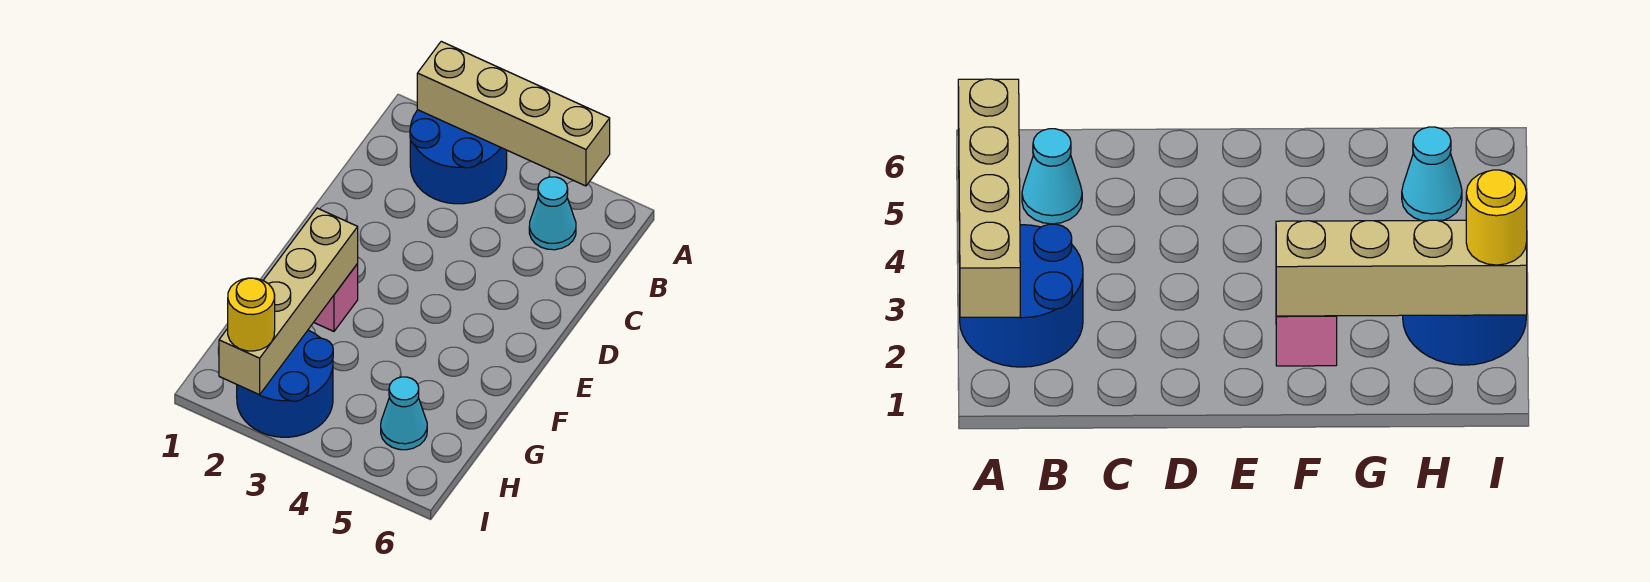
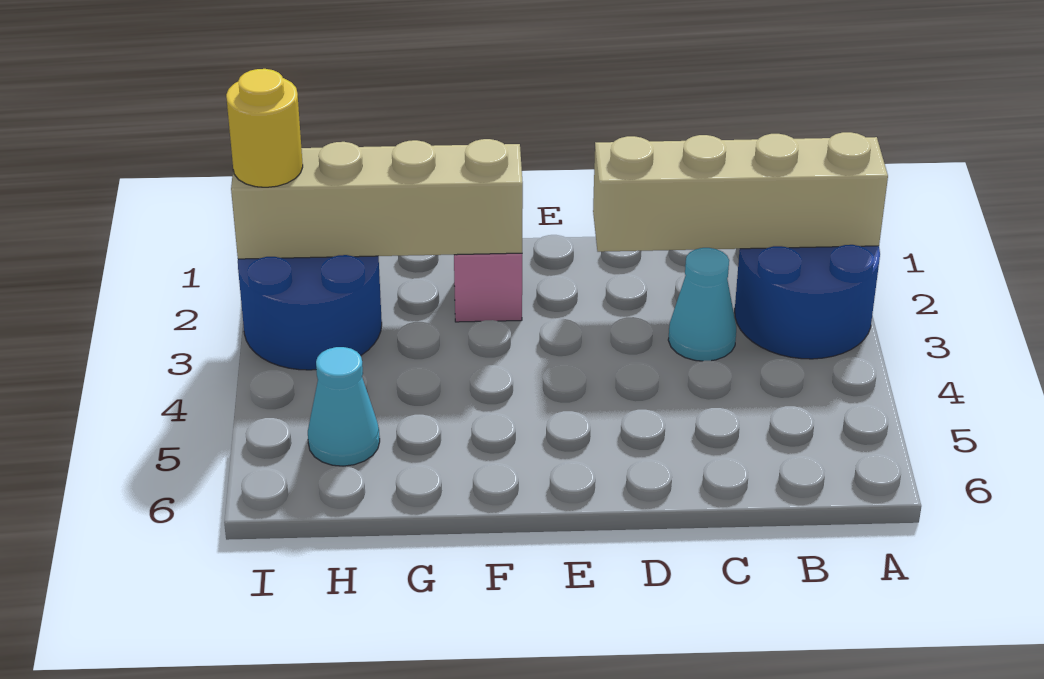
tan brick A2:A5 level 2 -> tan brick A2:D2 level 2
cyan cone B5 level 1 -> cyan cone C3 level 1

